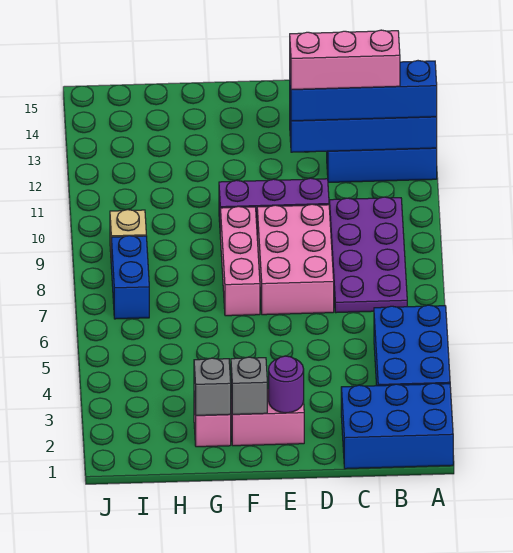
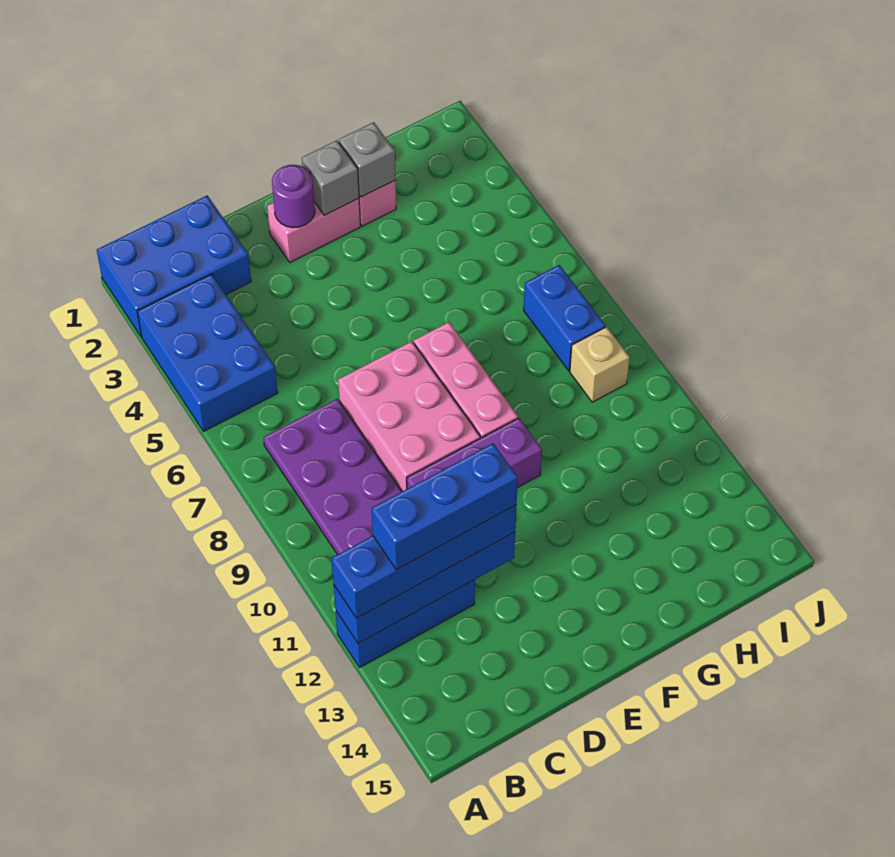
pink brick B12:D12 level 4 -> blue brick B12:D12 level 4

